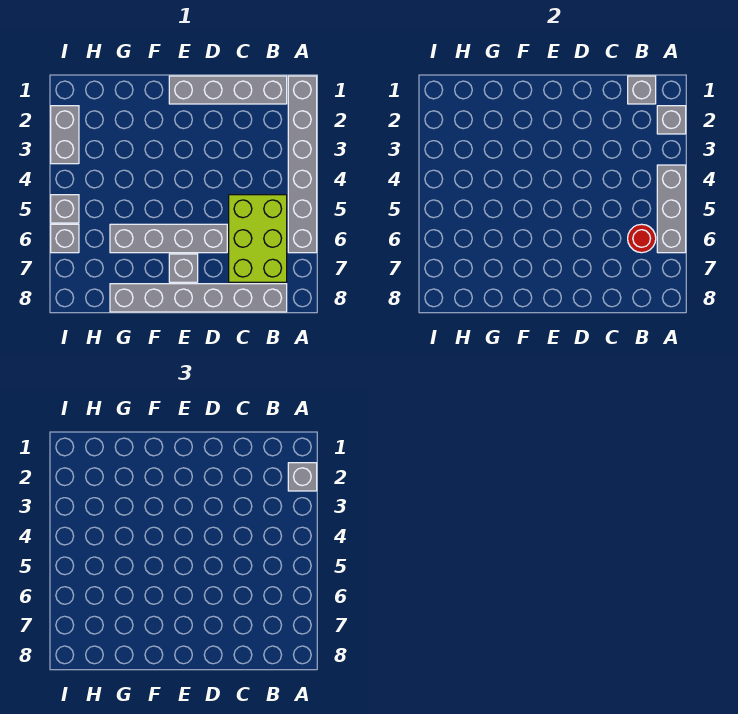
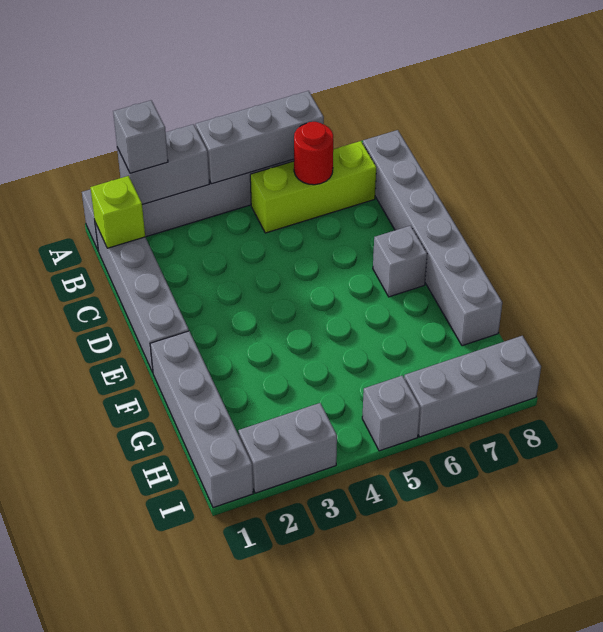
grey brick A2 level 2 -> grey brick A2:A3 level 2
grey brick B1 level 2 -> lime brick B1 level 2
lime brick B5:C7 level 1 -> lime brick B5:B7 level 1
grey brick D6:G6 level 1 -> grey brick F1:I1 level 1
grey brick I6 level 1 -> grey brick I6:I8 level 1

